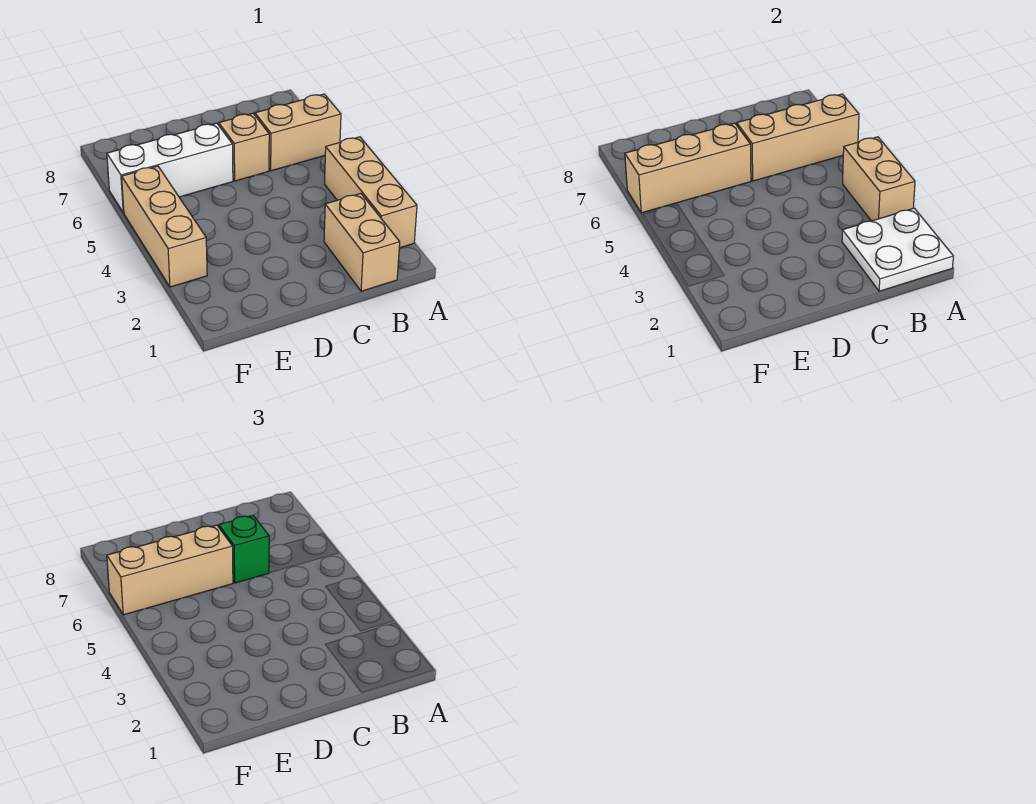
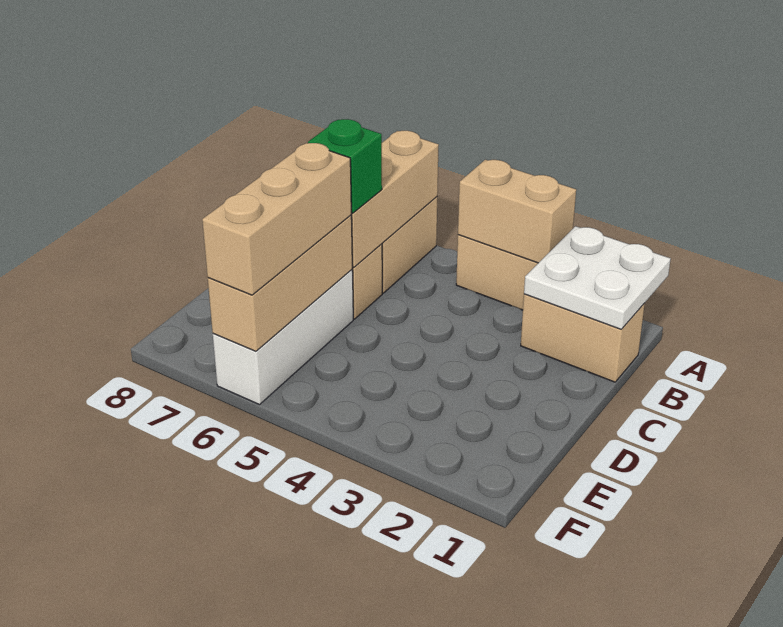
tan brick F3:F5 level 1 -> none

